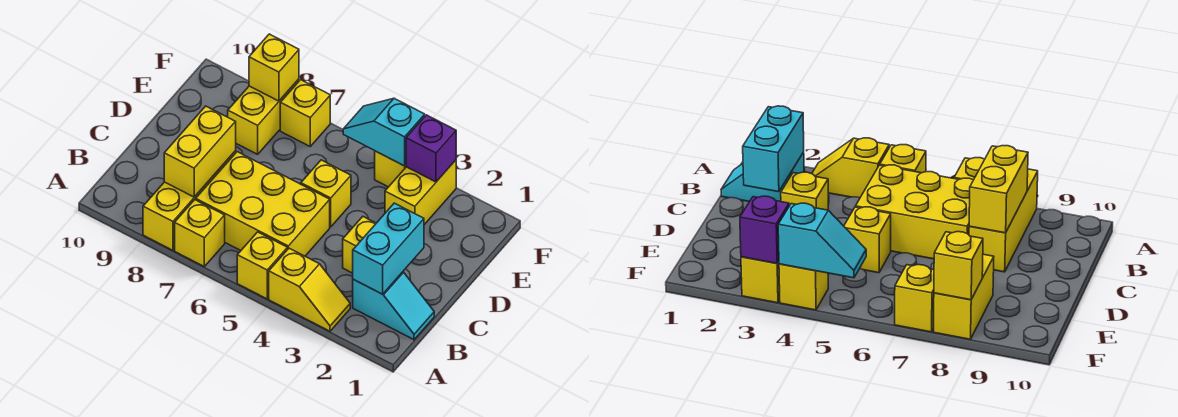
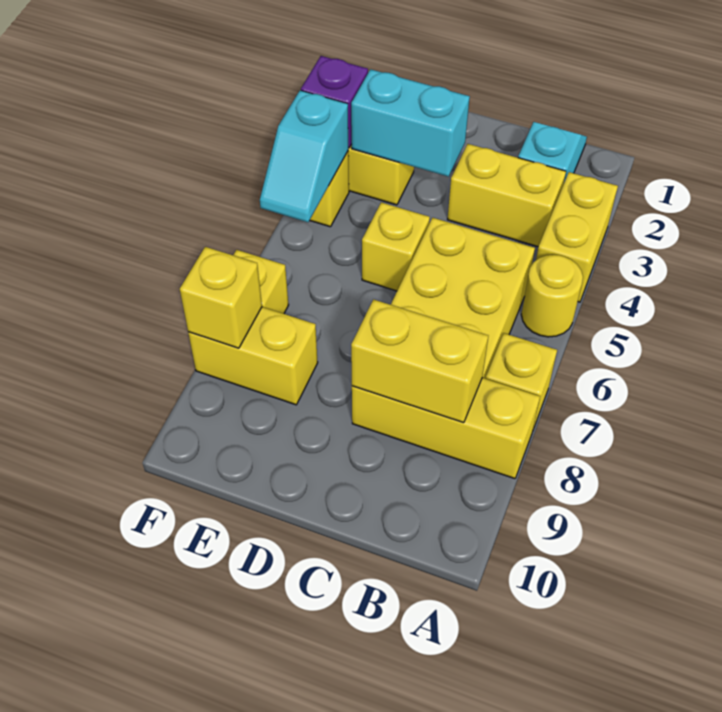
yellow slope A3:A4 level 1 top 4 -> yellow brick A3:A4 level 1
yellow brick A5 level 1 -> yellow round brick A5 level 1
cyan brick B2:C2 level 2 -> cyan brick D3:E3 level 2
yellow brick C3 level 1 -> yellow brick B3:C3 level 1

